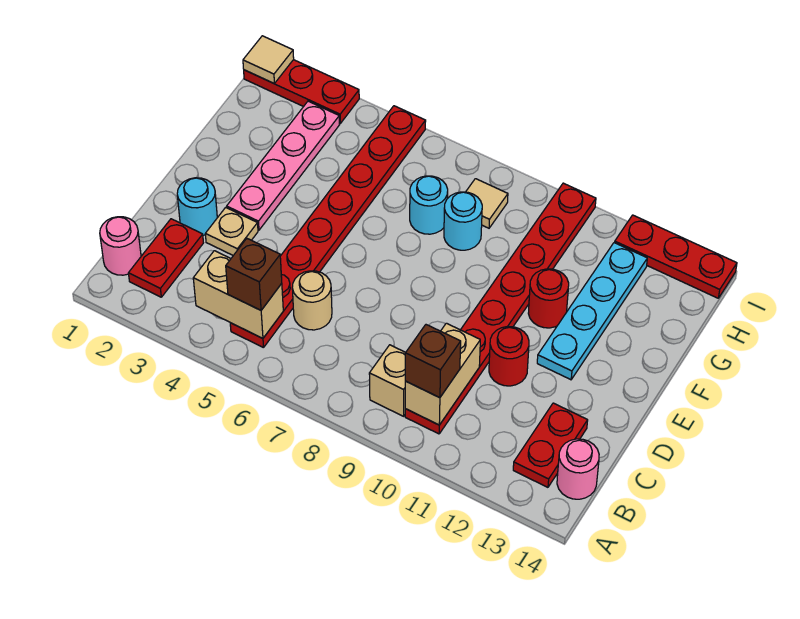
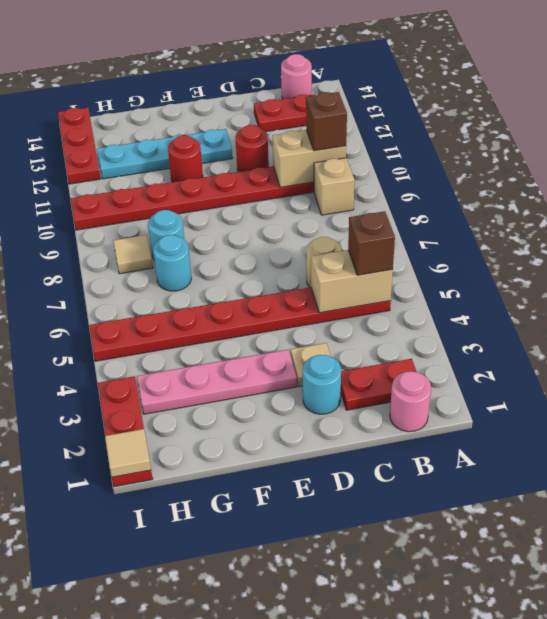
tan brick B4:B5 level 2 -> tan brick B5:C5 level 2

